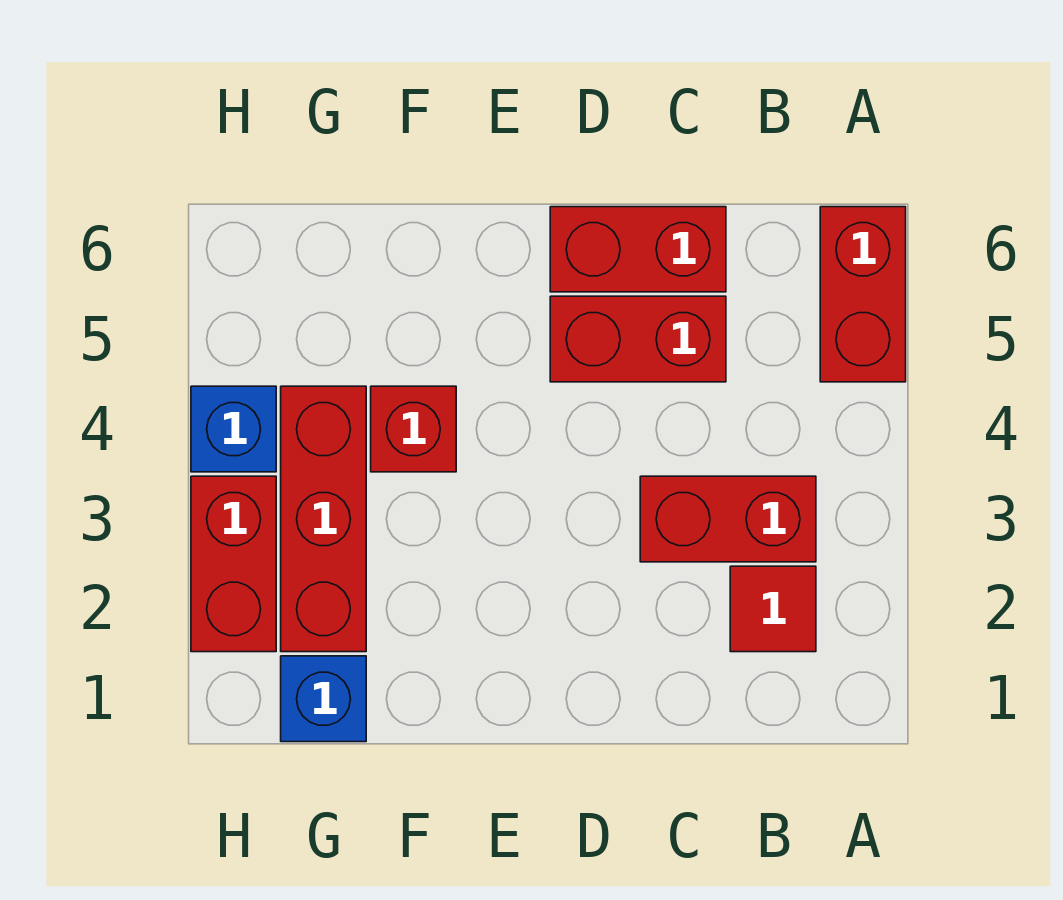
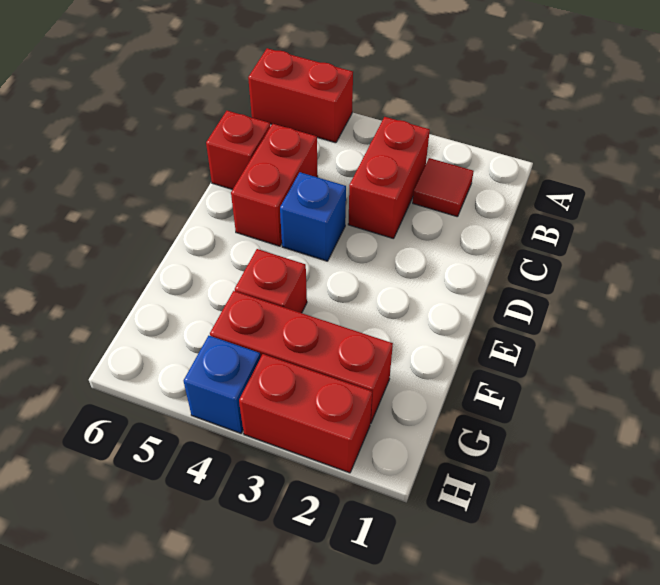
red brick C6:D6 level 1 -> red brick C6 level 1
blue brick G1 level 1 -> blue brick D4 level 1

